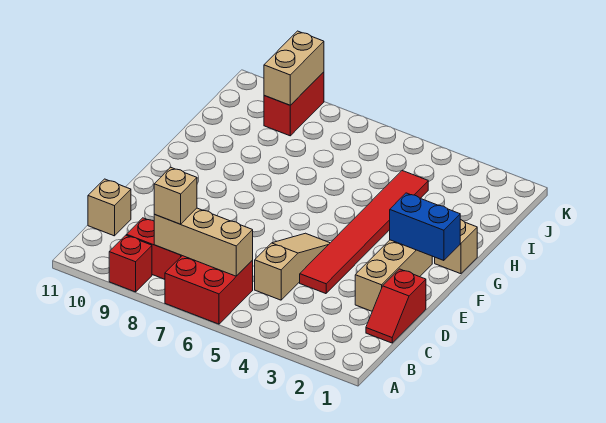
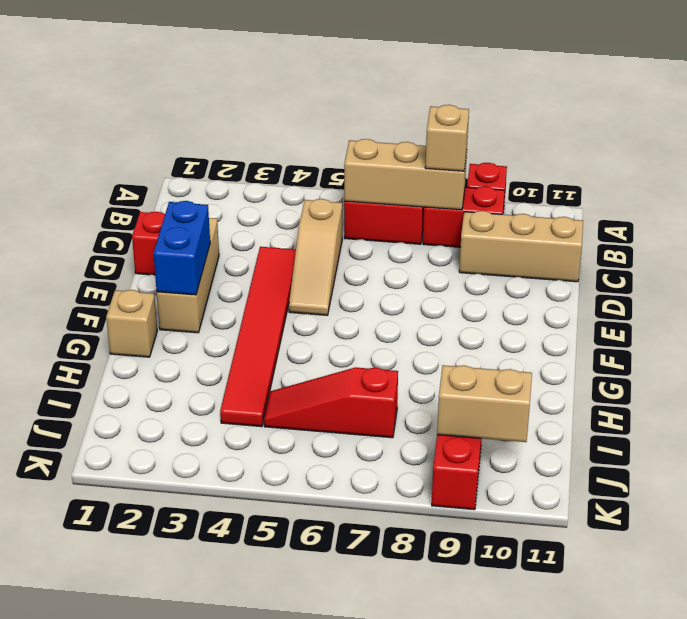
tan brick C11 level 1 -> tan brick C9:C11 level 1
blue brick F1:F2 level 2 -> blue brick E2:F2 level 2
none -> red slope I5:I7 level 1 top 7
tan brick J9:K9 level 2 -> tan brick J9:J10 level 2

